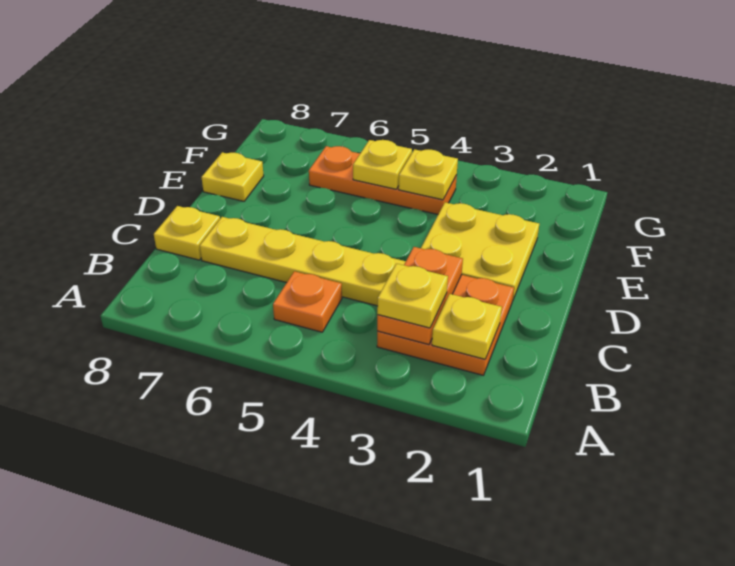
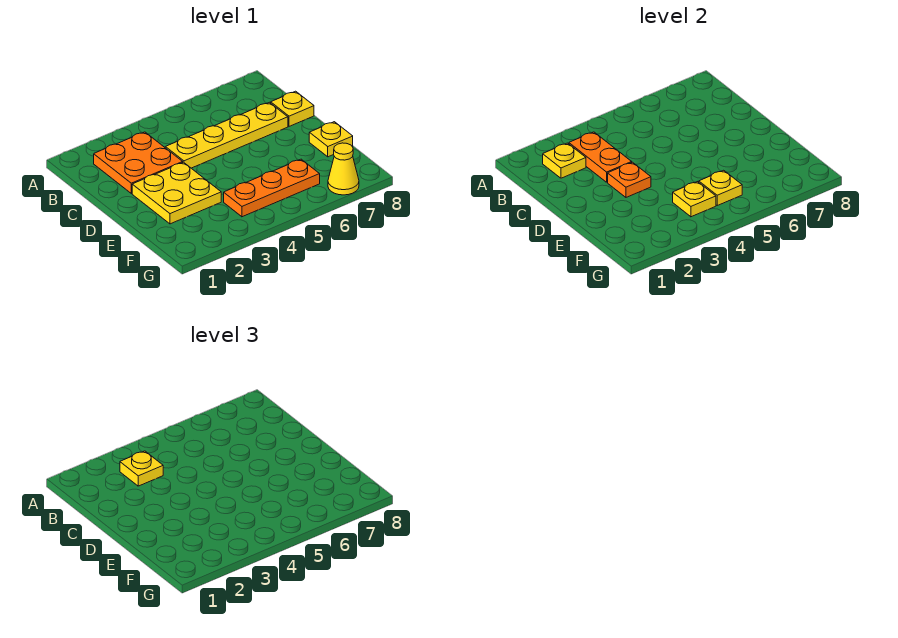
orange plate B5 level 1 -> orange plate D3 level 2
none -> yellow cone G7 level 1

